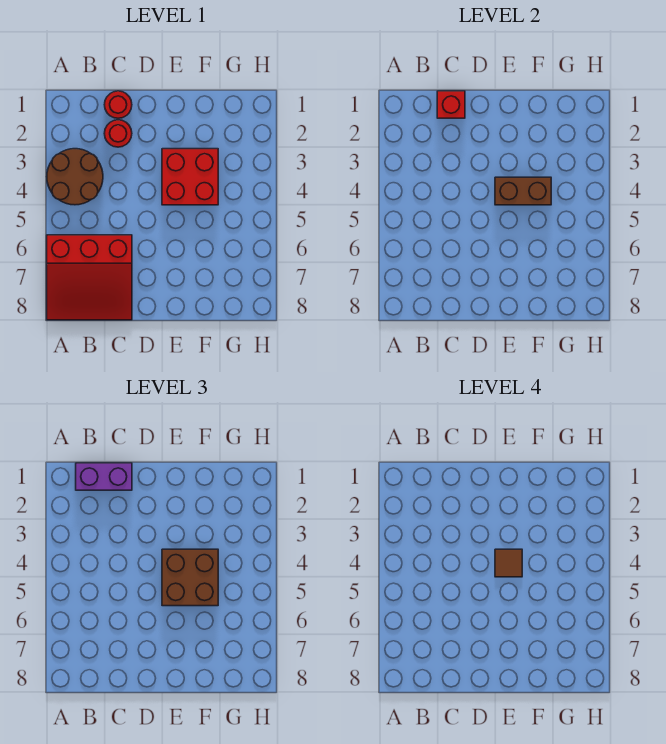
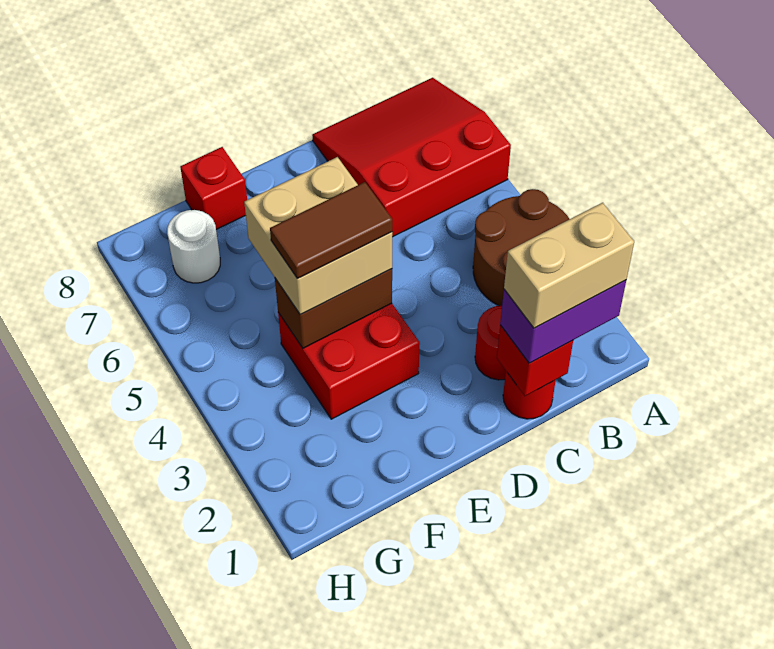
none -> tan brick B1:C1 level 4
brown brick E4:F5 level 3 -> tan brick E4:F5 level 3
brown tile E4 level 4 -> brown tile E4:F4 level 4
none -> red brick F8 level 1
none -> white round brick G7 level 1

